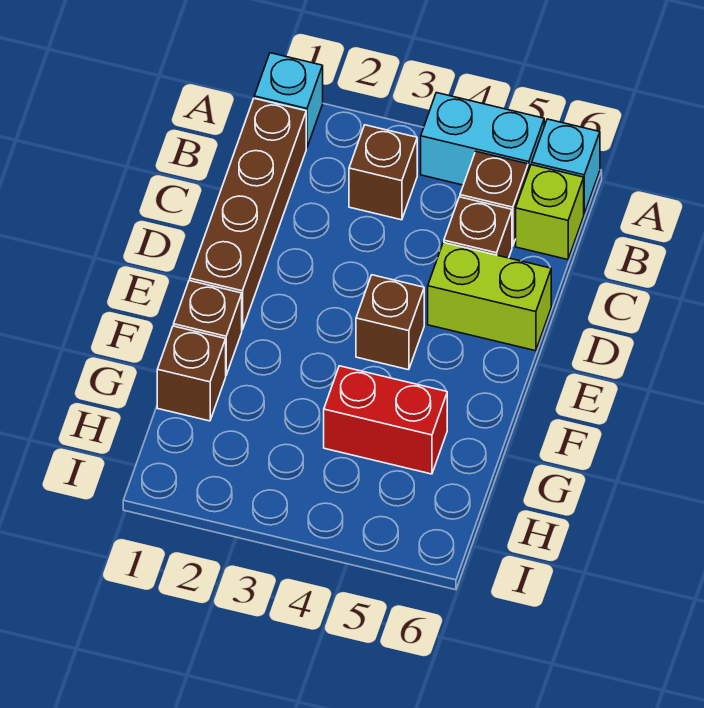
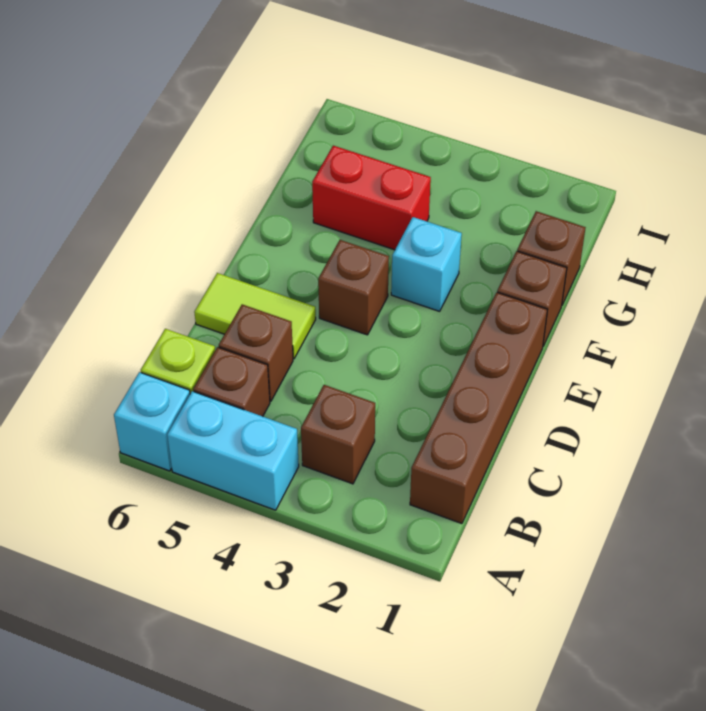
cyan brick A1 level 1 -> cyan brick F3 level 1
lime brick D5:D6 level 1 -> lime tile D5:D6 level 1

